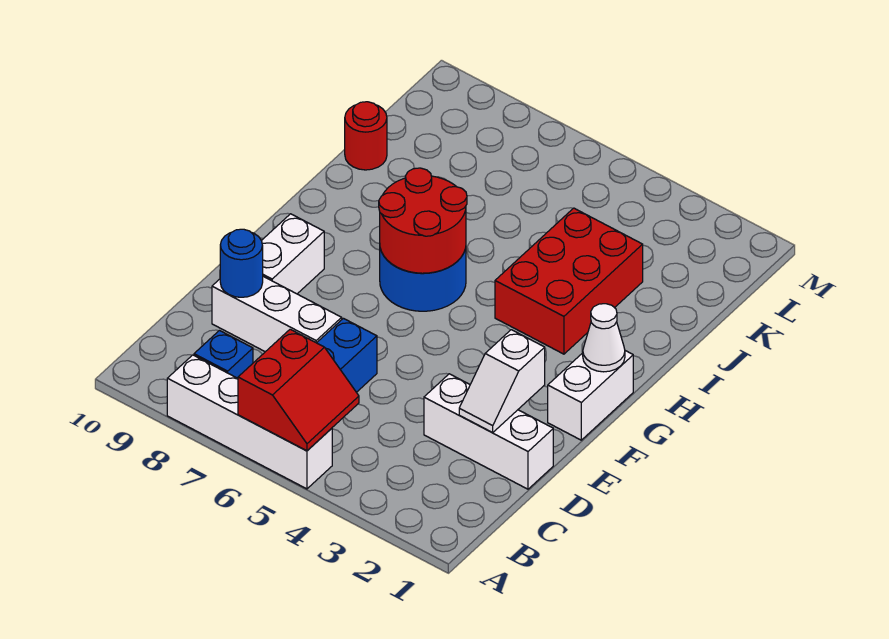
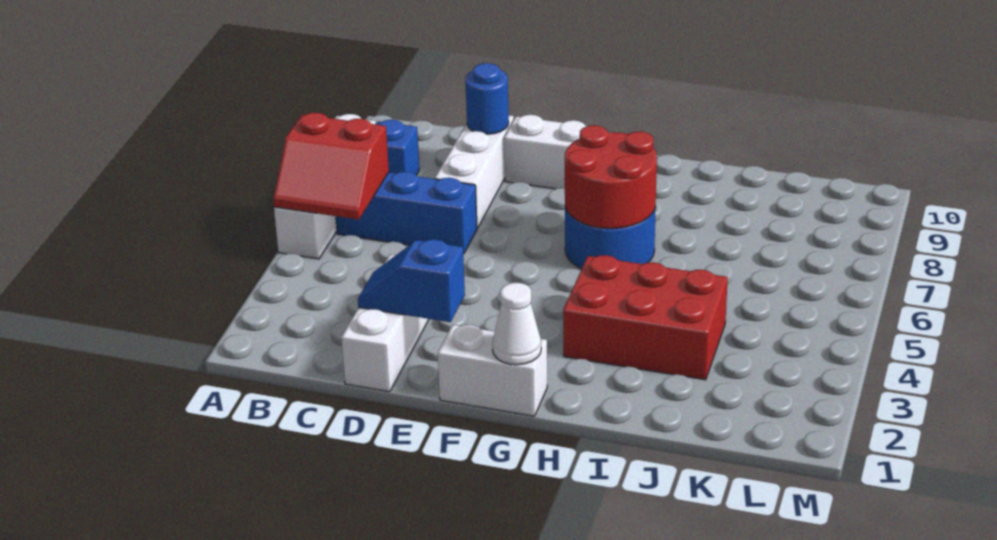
white slope D2:E2 level 2 top E -> blue slope D2:E2 level 2 top E
red round brick J10 level 1 -> none

